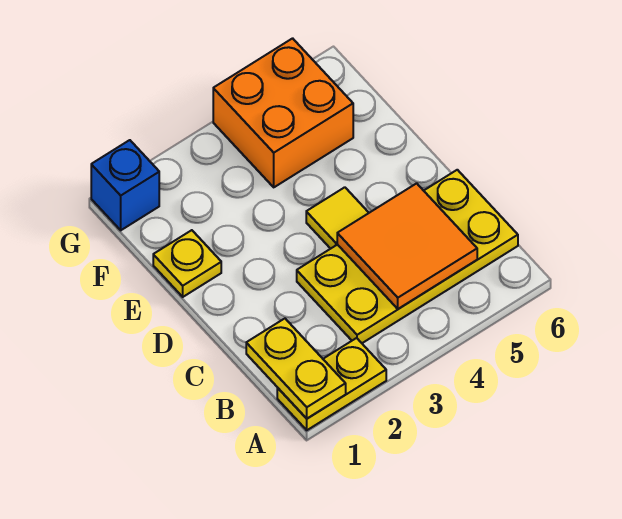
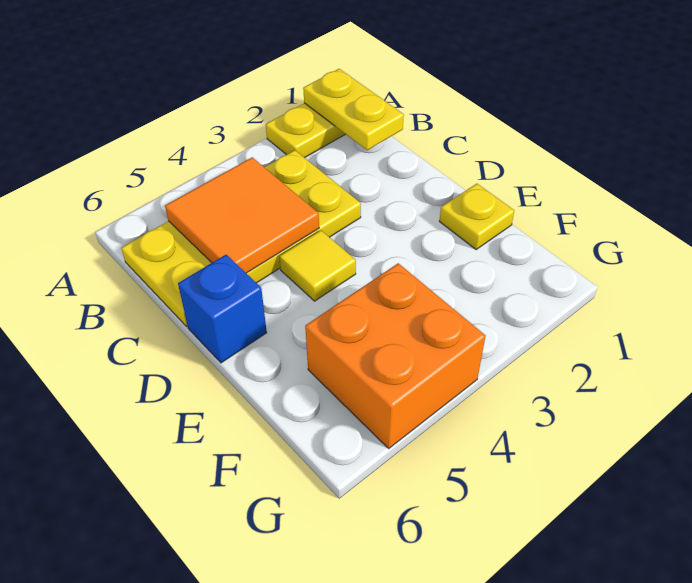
blue brick G1 level 1 -> blue brick D6 level 1

